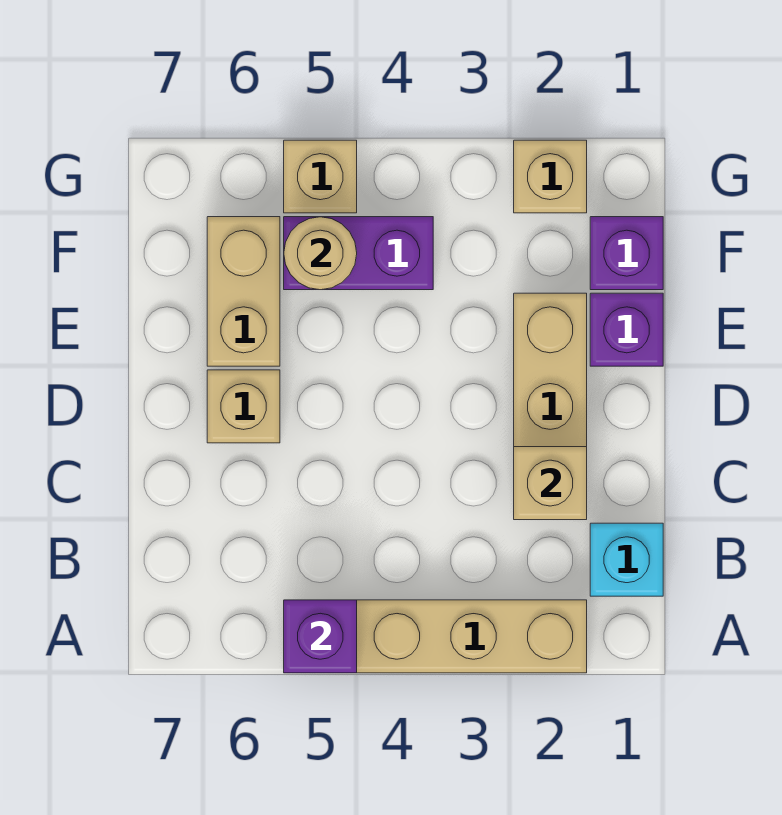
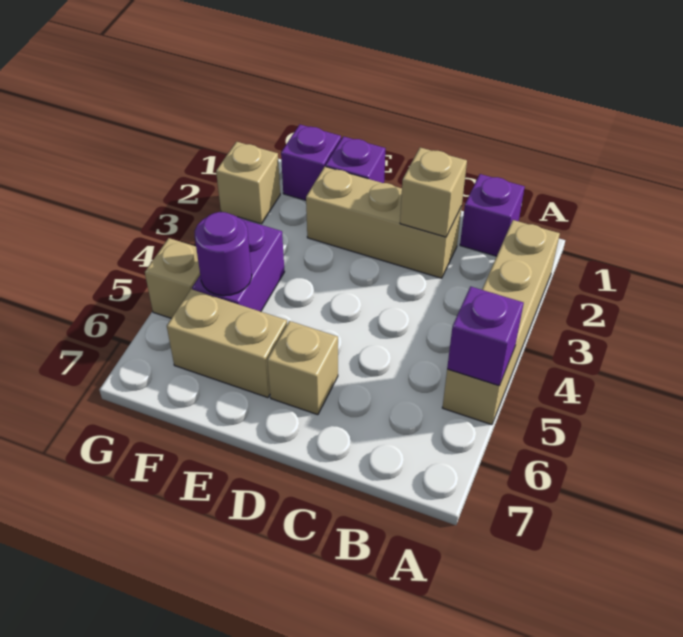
cyan brick B1 level 1 -> purple brick B1 level 1
tan round brick F5 level 2 -> purple round brick F5 level 2

